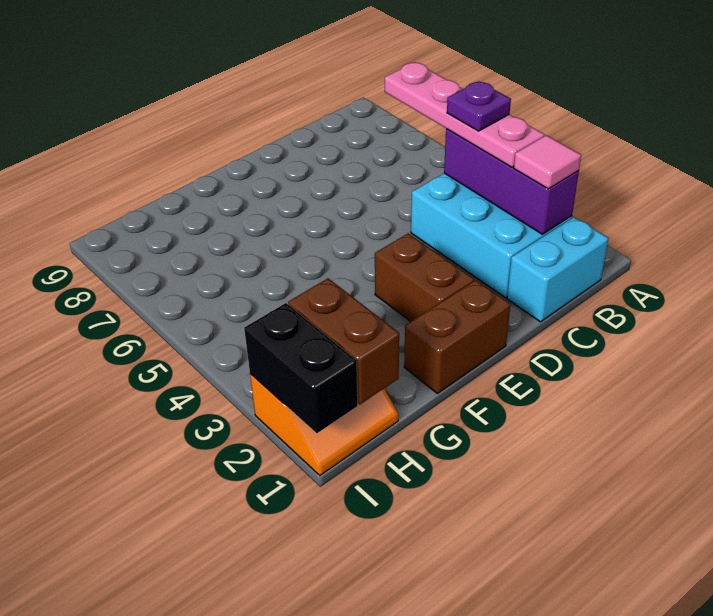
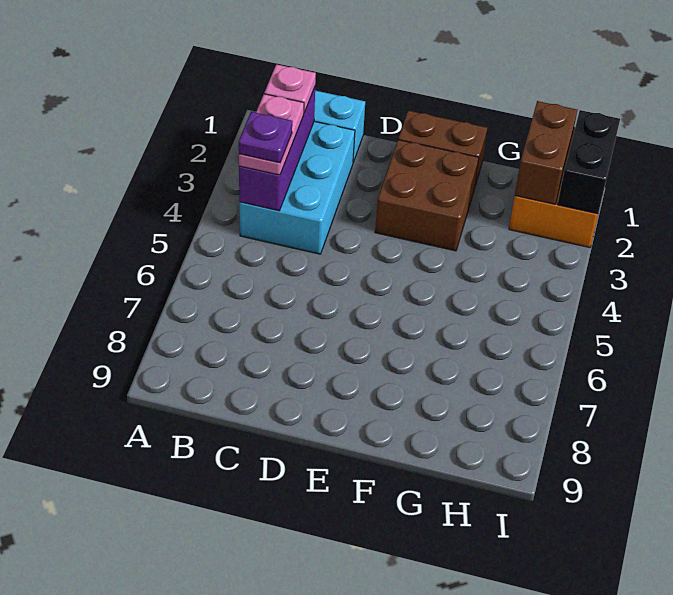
pink tile B2 level 3 -> pink plate B2 level 3
pink plate B3:B6 level 3 -> pink plate B3:B4 level 3
brown brick E2:E3 level 1 -> brown brick E2:F3 level 1

